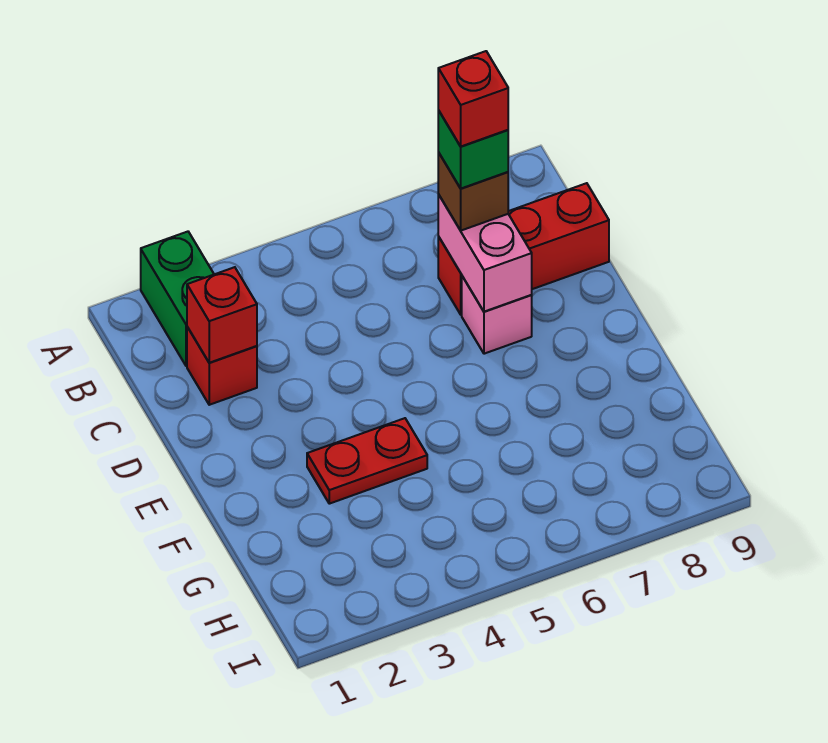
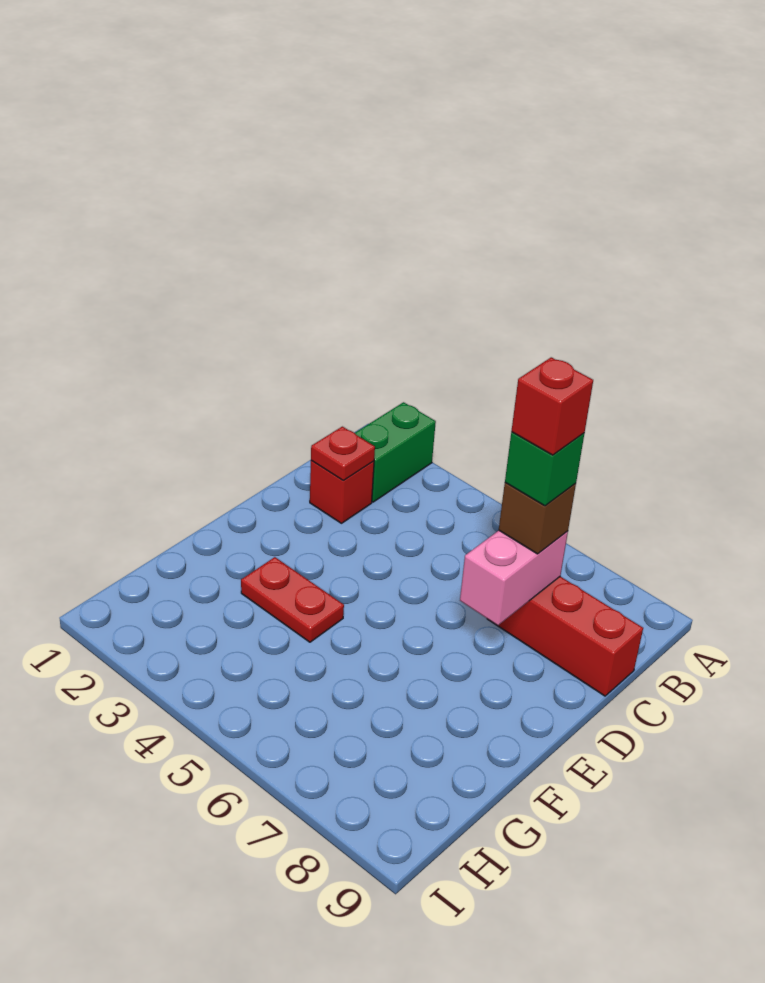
red brick C2 level 2 -> red plate C2 level 2
pink brick D7 level 1 -> none

